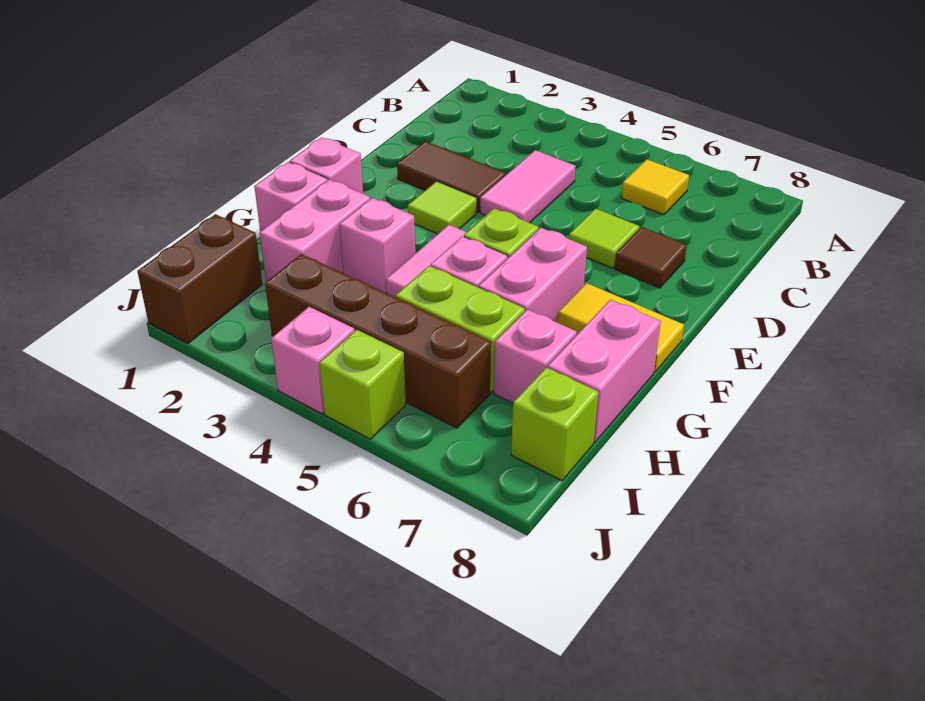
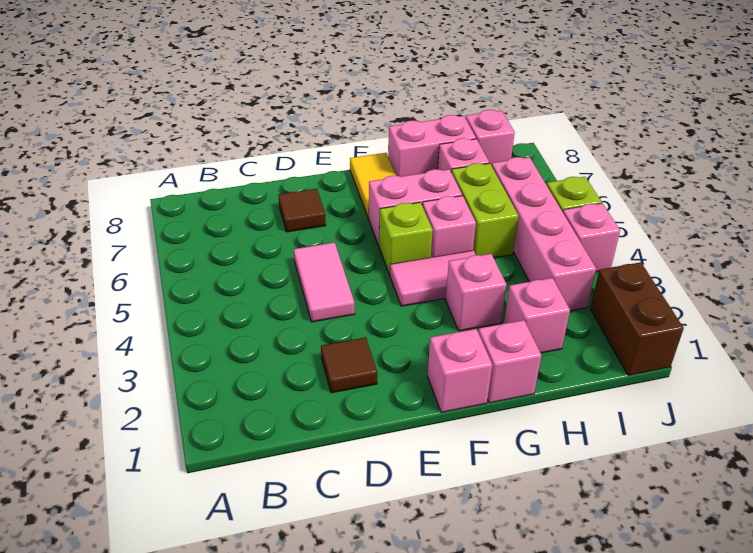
yellow tile B6 level 1 -> none
pink tile C4:D4 level 1 -> pink tile D4:D5 level 1
brown tile D2:D3 level 1 -> brown tile D2 level 1
lime tile D6 level 1 -> none
lime tile E3 level 1 -> none
pink brick G2:H2 level 1 -> pink brick H2 level 1
brown brick I1:J1 level 1 -> brown brick J1:J2 level 1
brown brick I3:I6 level 1 -> pink brick I3:I6 level 1
lime brick I8 level 1 -> pink brick I8 level 1

